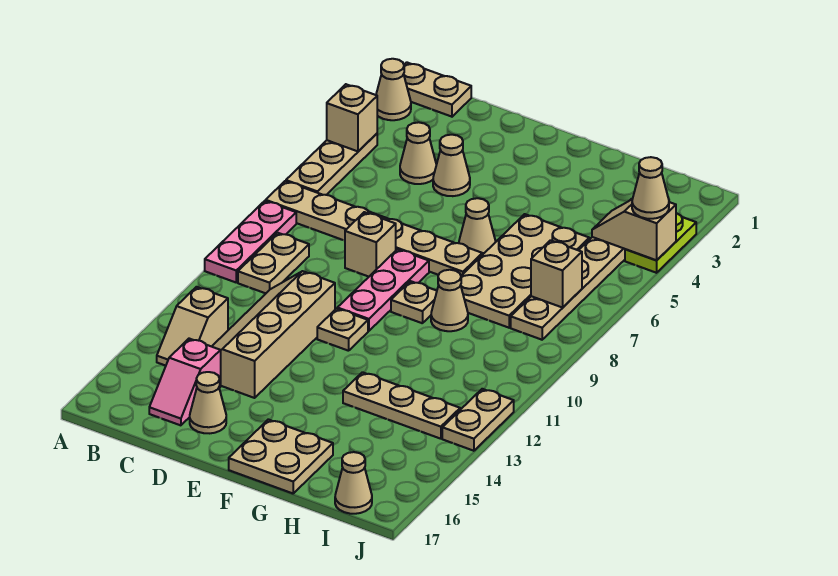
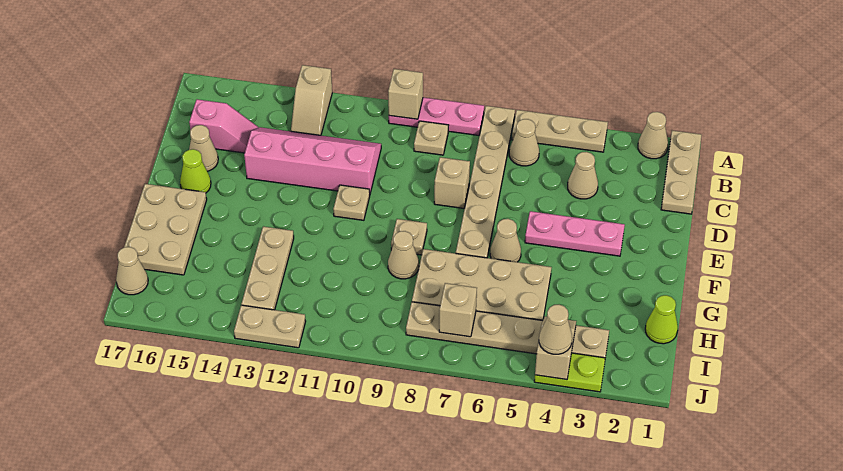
tan plate A1:B1 level 1 -> tan plate A1:C1 level 1
tan brick A4 level 2 -> tan brick A10 level 2
tan plate B9:B10 level 1 -> tan plate B9 level 1
tan slope B13:B14 level 1 top 13 -> tan slope A13:B13 level 1 top A
tan slope C11:D14 level 1 top D -> pink slope C11:D14 level 1 top D
pink slope C15:C16 level 1 top 15 -> pink slope C15:C16 level 1 top 16
tan cone D4 level 1 -> tan cone B6 level 1
pink plate E8:E10 level 1 -> pink plate E3:E5 level 1
none -> lime cone E16 level 1
tan plate F16:G17 level 1 -> tan plate F16:H17 level 1
none -> lime cone H1 level 1

